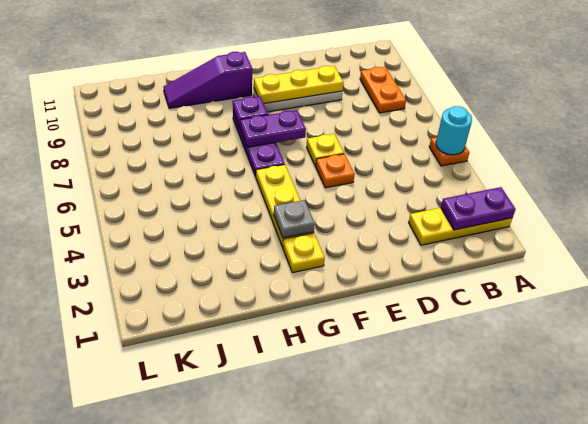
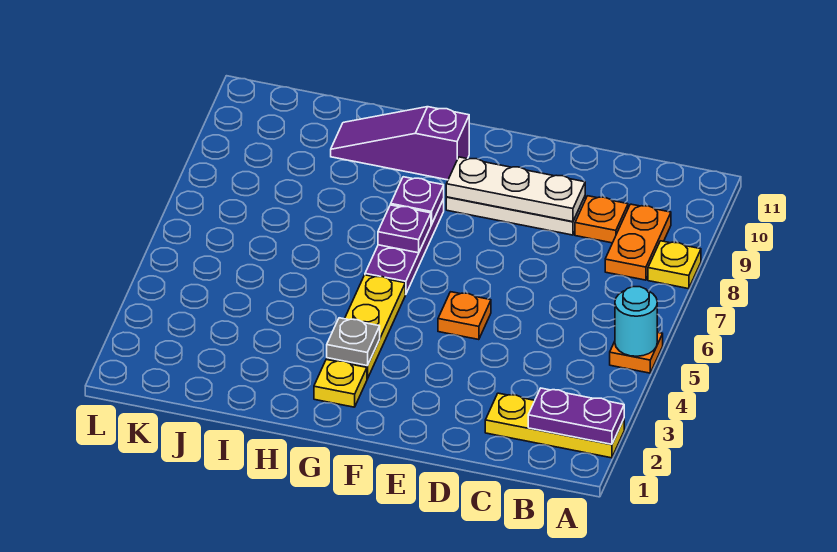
none -> orange plate C9 level 1
yellow plate D9:F9 level 2 -> white plate D9:F9 level 2
yellow plate E6 level 1 -> yellow plate A8 level 1
purple plate F7:G7 level 2 -> purple plate G7 level 2

